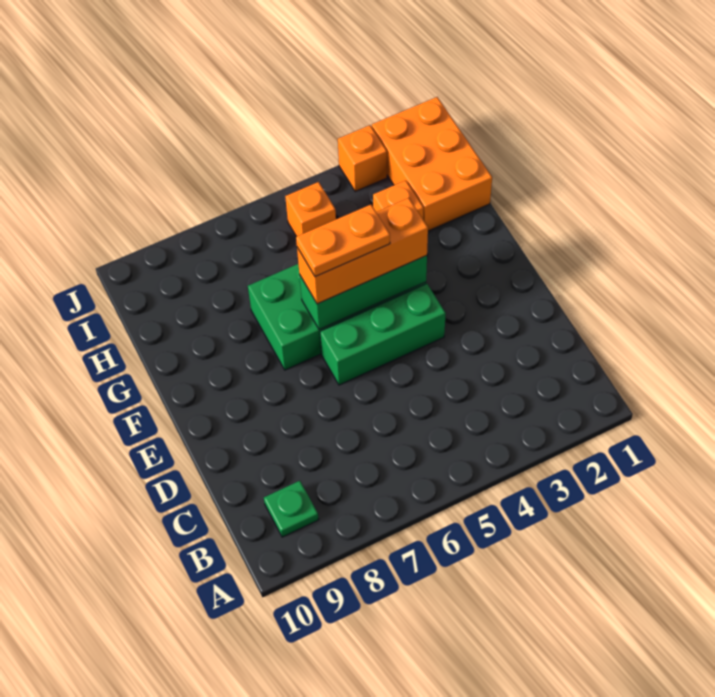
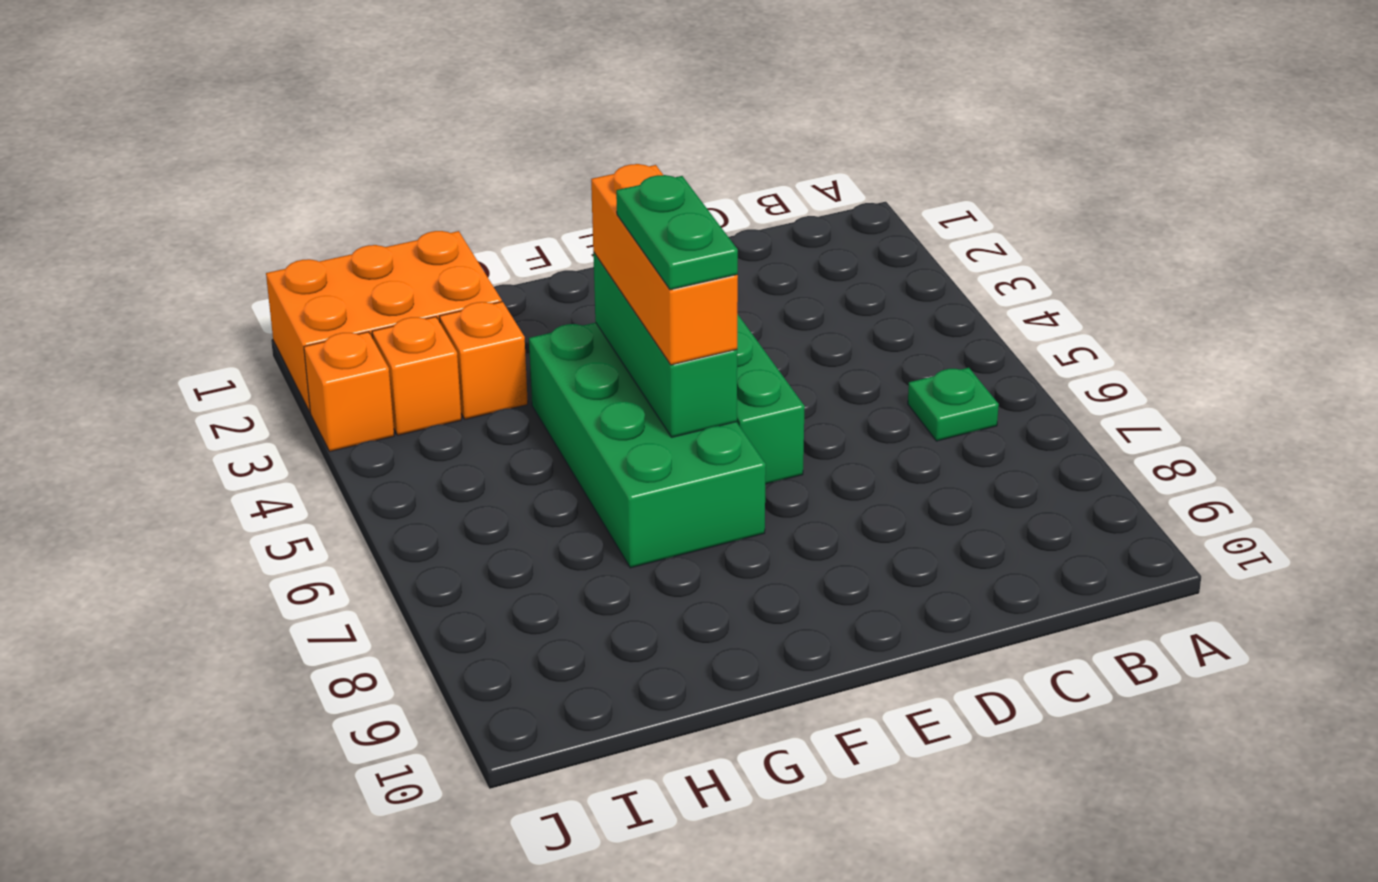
green plate B9 level 1 -> green plate B6 level 1
orange plate F5:F6 level 4 -> green plate F5:F6 level 4
orange brick I5 level 1 -> orange brick I3 level 1

